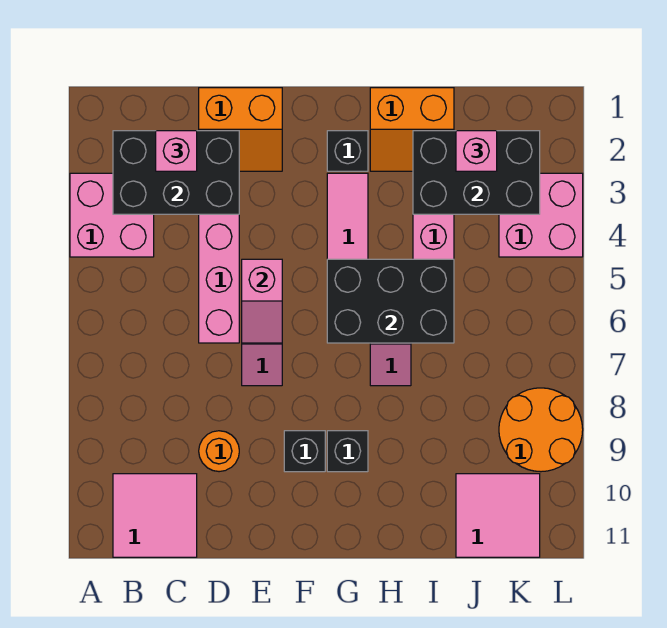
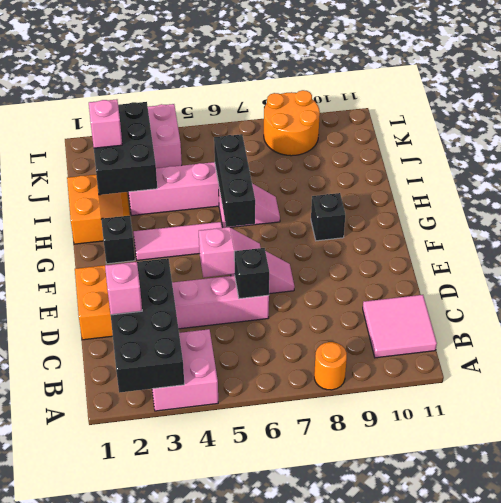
black brick B2:D3 level 2 -> black brick A2:D3 level 2
orange round brick D9 level 1 -> orange round brick A8 level 1
black brick F9 level 1 -> black brick D6 level 2
black brick G5:I6 level 2 -> black brick G6:I6 level 2
pink tile J10:K11 level 1 -> none

